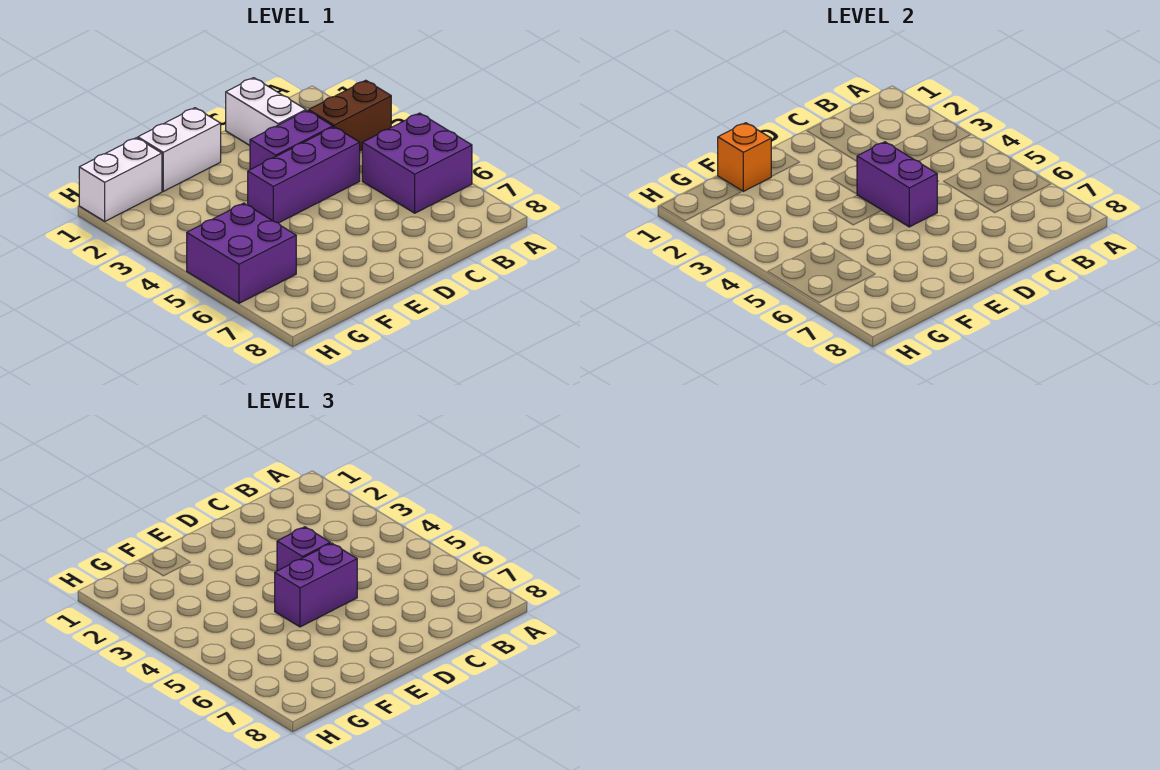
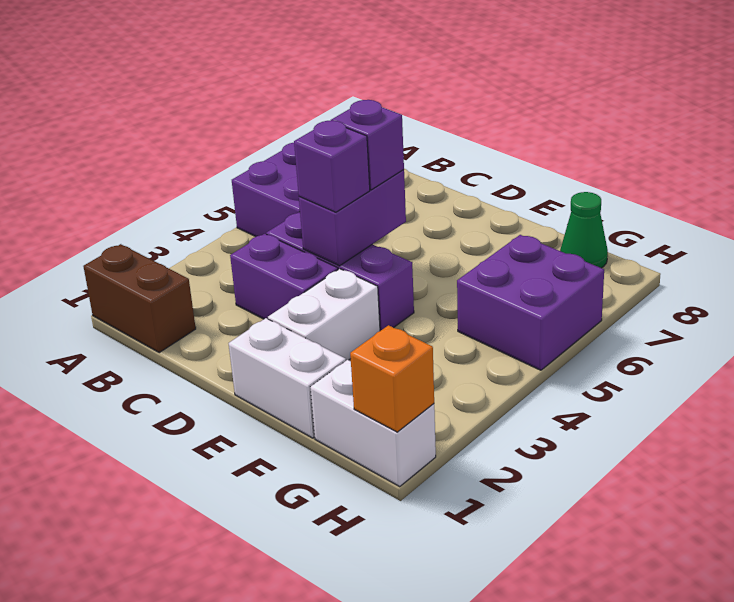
brown brick A3:B3 level 1 -> brown brick A1:B1 level 1
white brick C1:C2 level 1 -> white brick E2:E3 level 1
purple brick D5:E5 level 3 -> purple brick D5 level 3
orange brick F1 level 2 -> orange brick H1 level 2
none -> green cone G8 level 1

